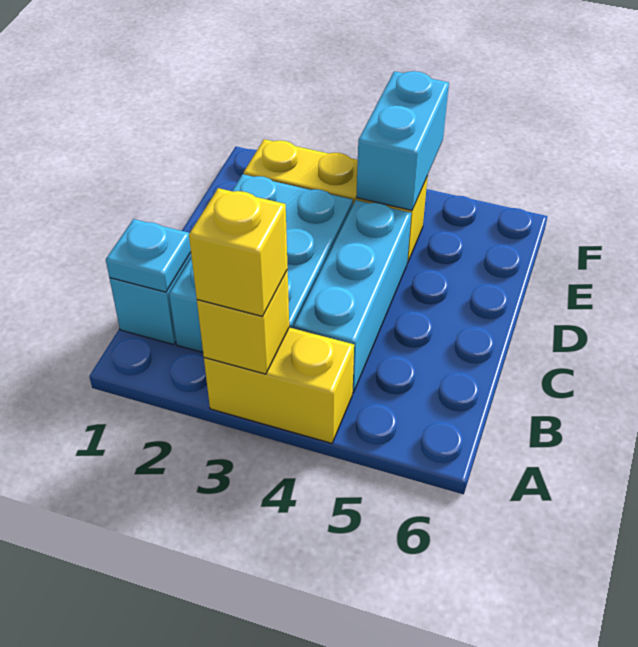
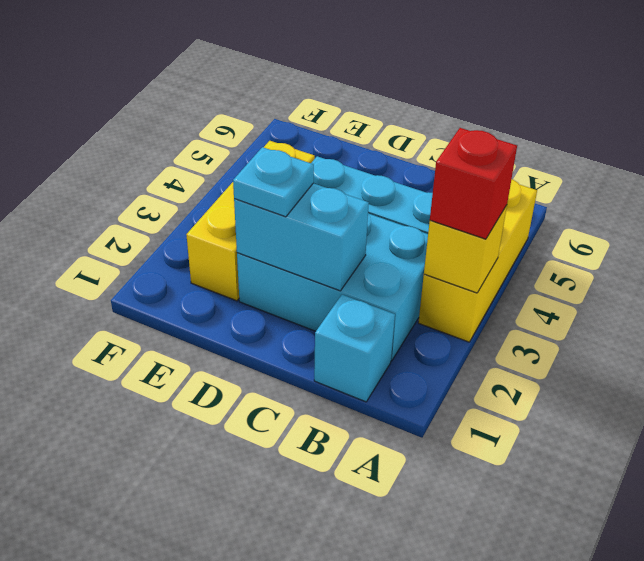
yellow brick A3:A4 level 1 -> yellow brick A3:A5 level 1
yellow brick A3 level 3 -> red brick A3 level 3
cyan plate B1 level 2 -> cyan plate D2 level 3
cyan brick E4:F4 level 2 -> cyan brick C2:D2 level 2

